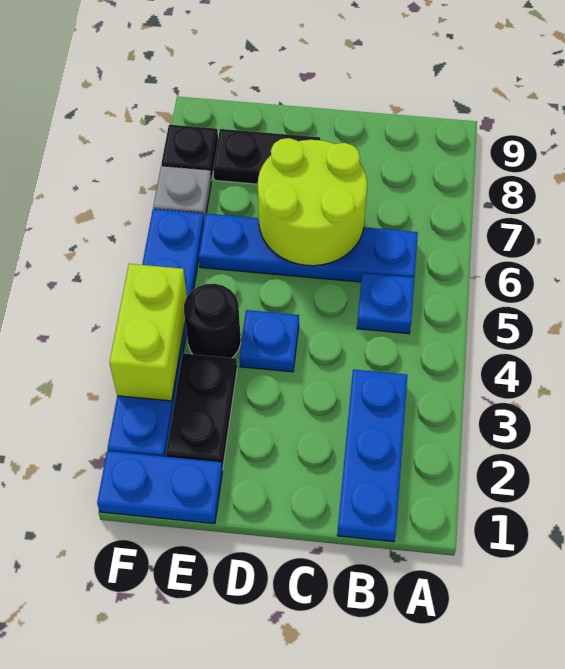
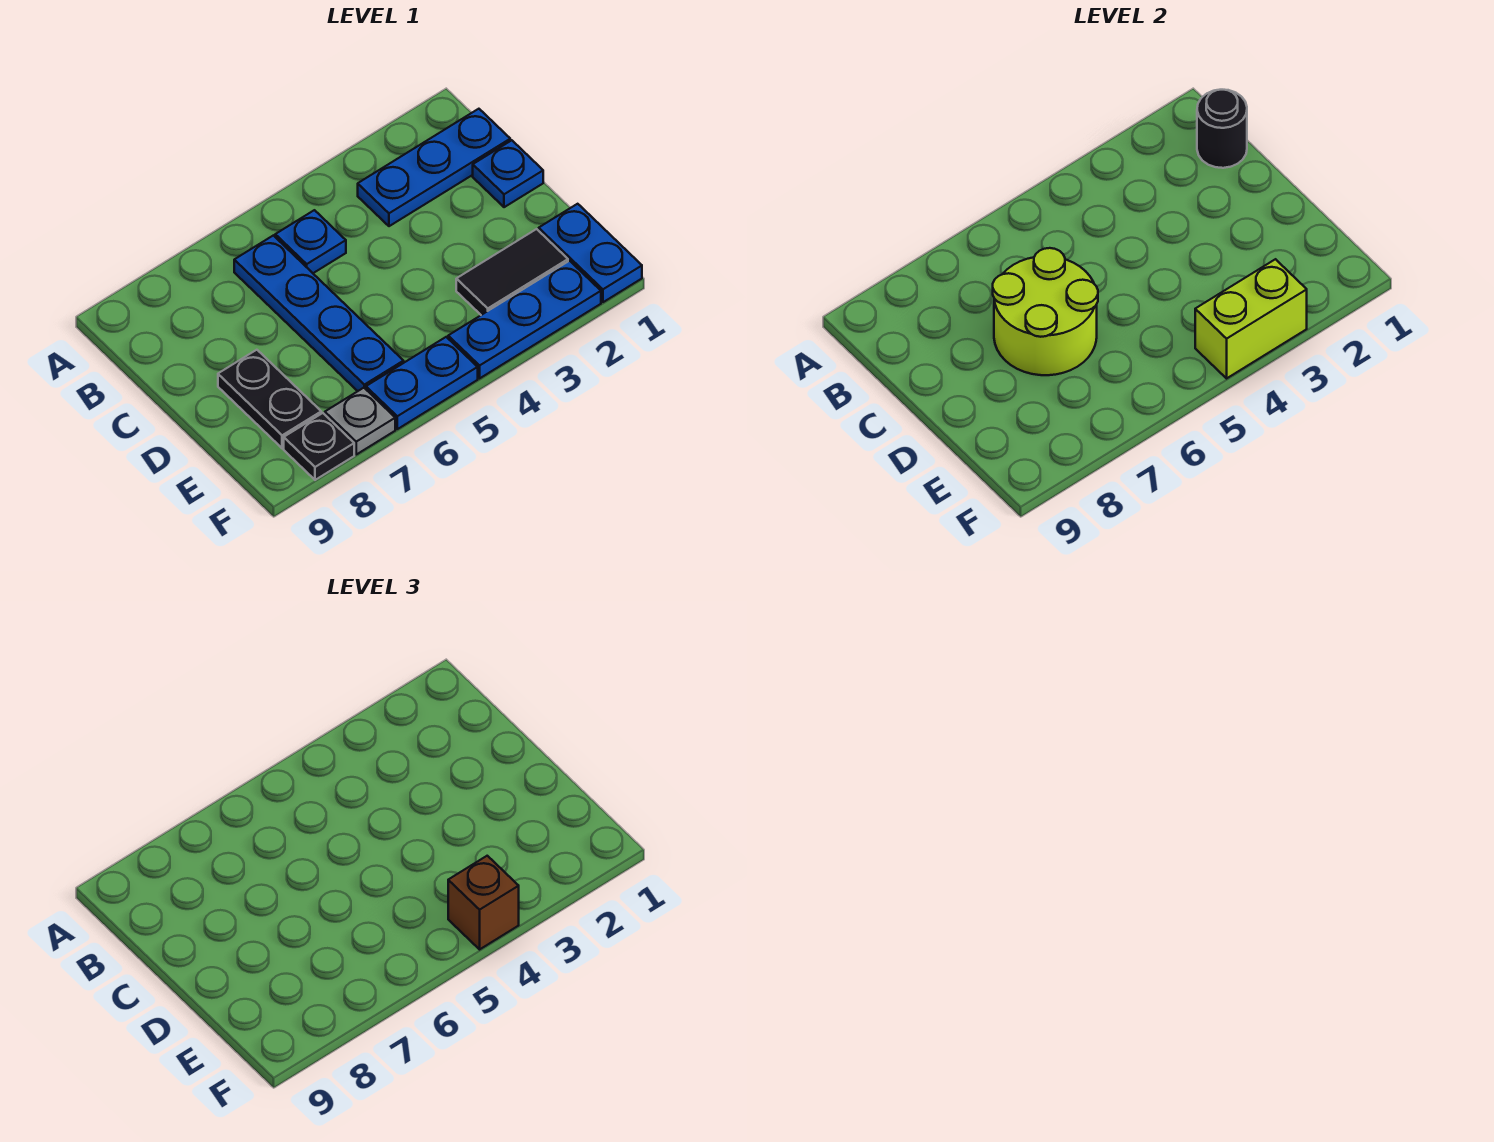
blue plate D4 level 1 -> blue plate C1 level 1
black plate E2:E3 level 1 -> black tile E2:E3 level 1
black round brick E4 level 1 -> black round brick B1 level 2
none -> brown brick F4 level 3

